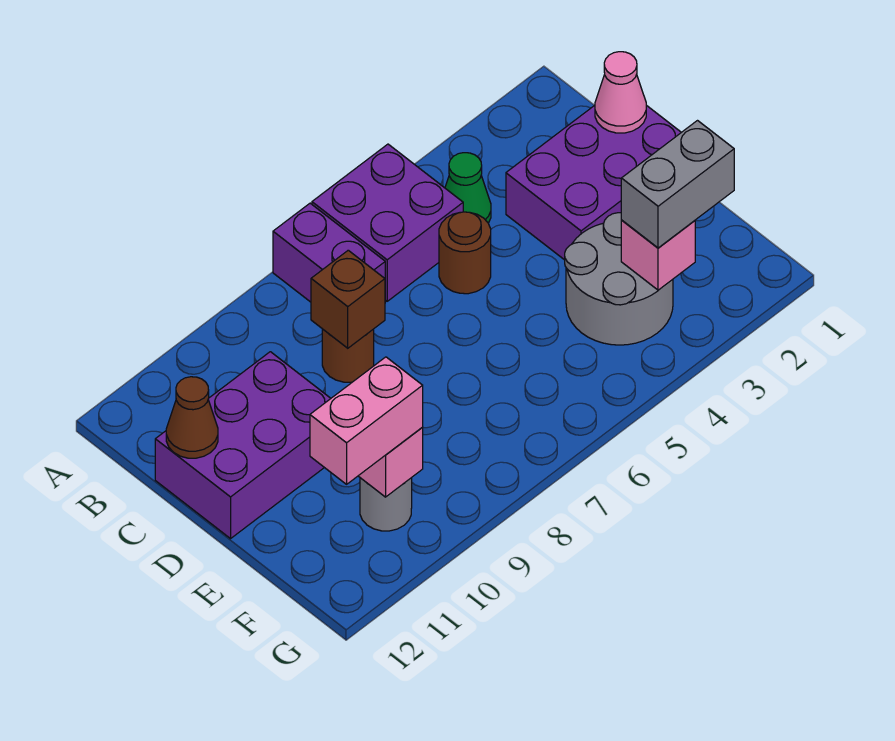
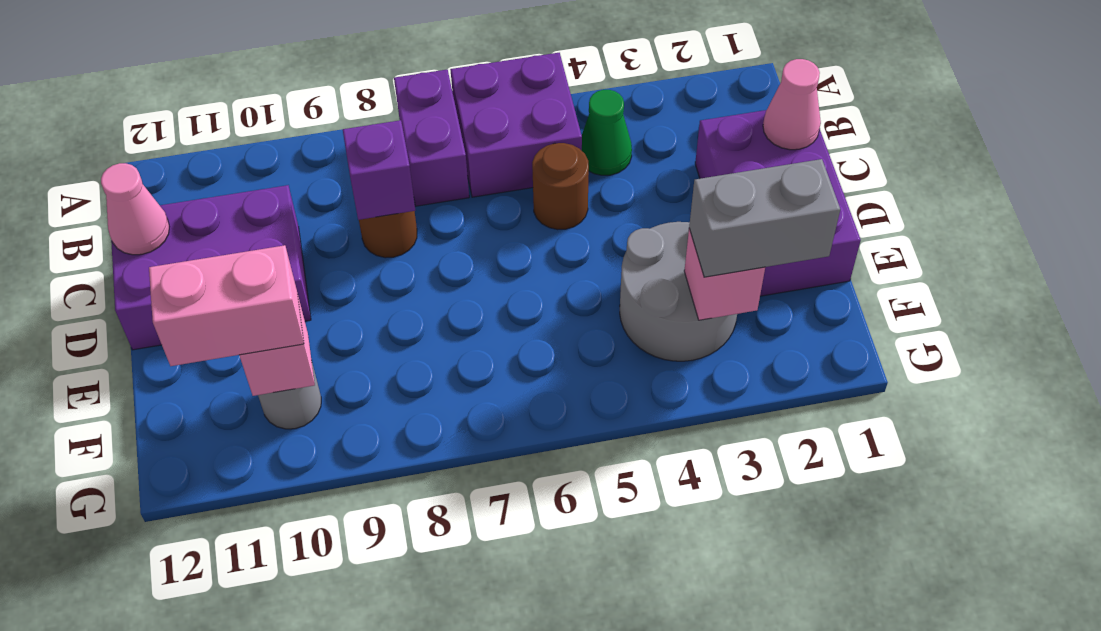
purple brick C1:D3 level 1 -> purple brick C1:E2 level 1
brown brick C8 level 2 -> purple brick C8 level 2
brown cone C12 level 2 -> pink cone C12 level 2

